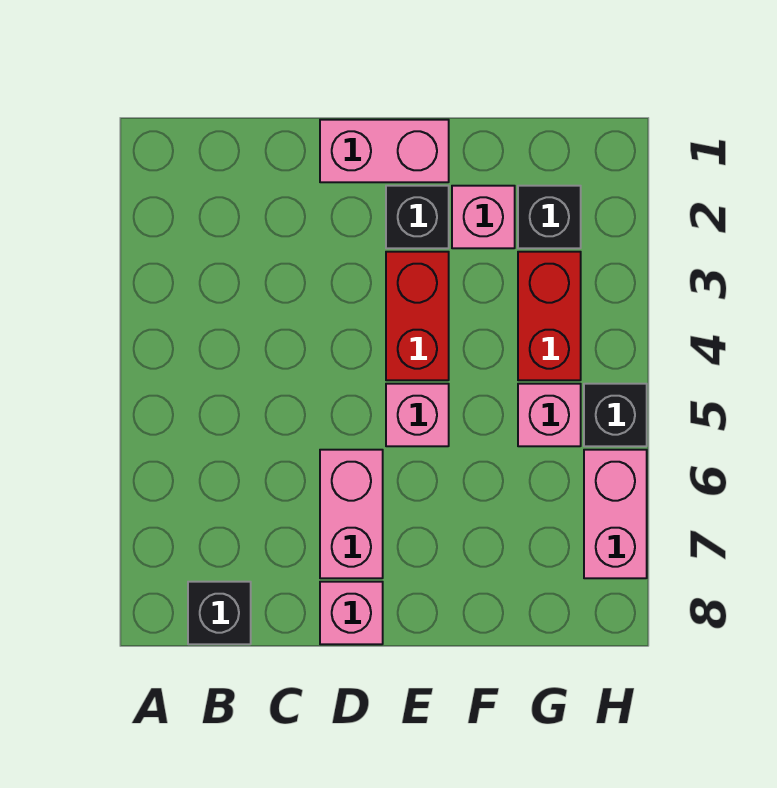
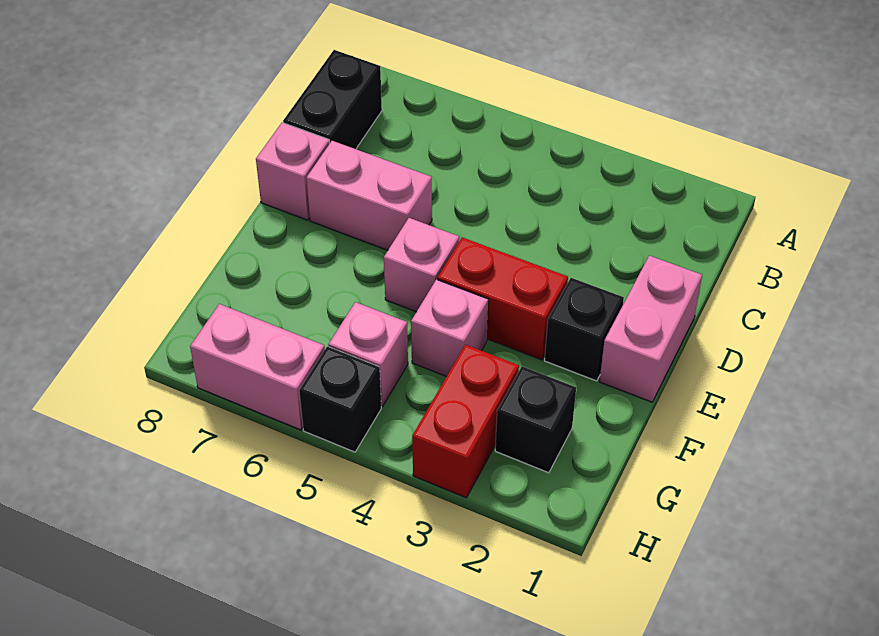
black brick B8 level 1 -> black brick B8:C8 level 1
pink brick F2 level 1 -> pink brick F4 level 1
red brick G3:G4 level 1 -> red brick G3:H3 level 1

